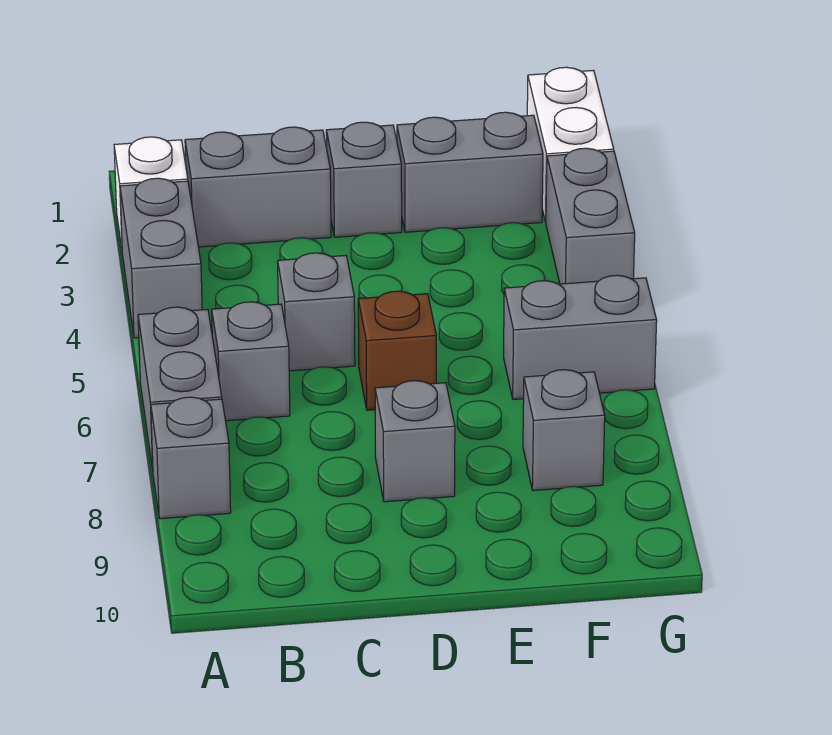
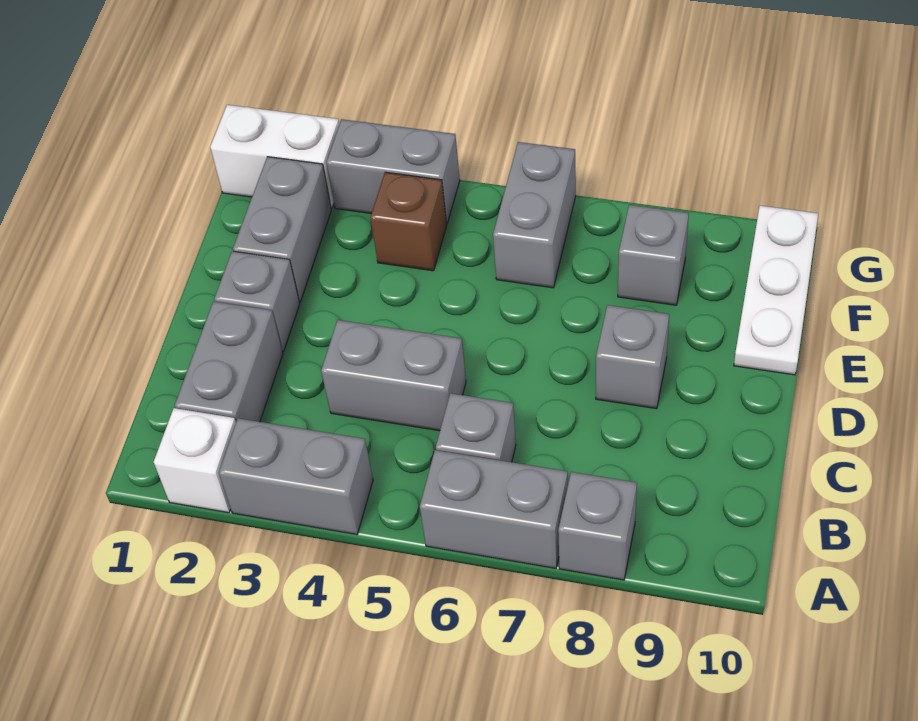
grey brick C5 level 1 -> grey brick C4:C5 level 1
brown brick D6 level 1 -> brown brick F4 level 1
none -> white plate E10:G10 level 1

